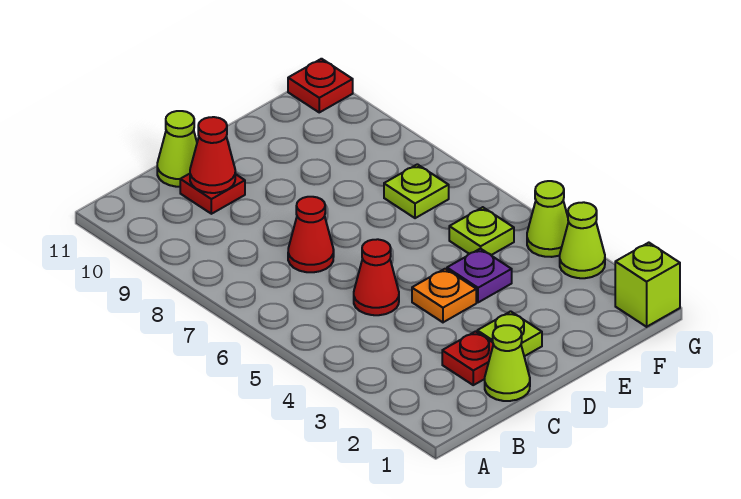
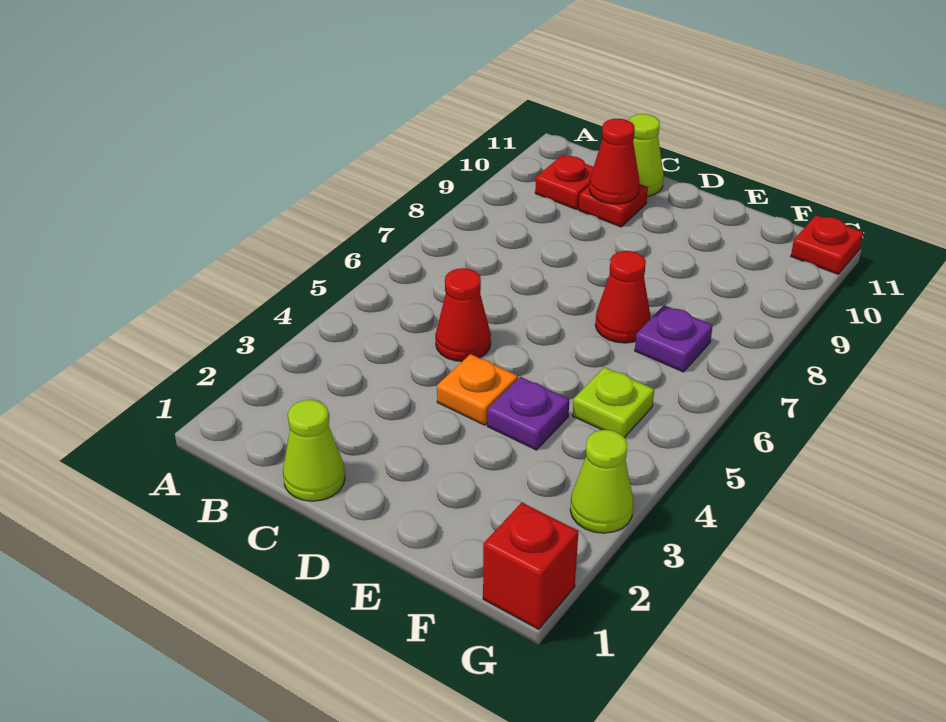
red plate C2 level 1 -> red plate B10 level 1
red cone C7 level 1 -> red cone E7 level 1
lime plate D2 level 1 -> none
lime plate F7 level 1 -> purple plate F7 level 1
lime brick G1 level 1 -> red brick G1 level 1
lime cone G4 level 1 -> none

